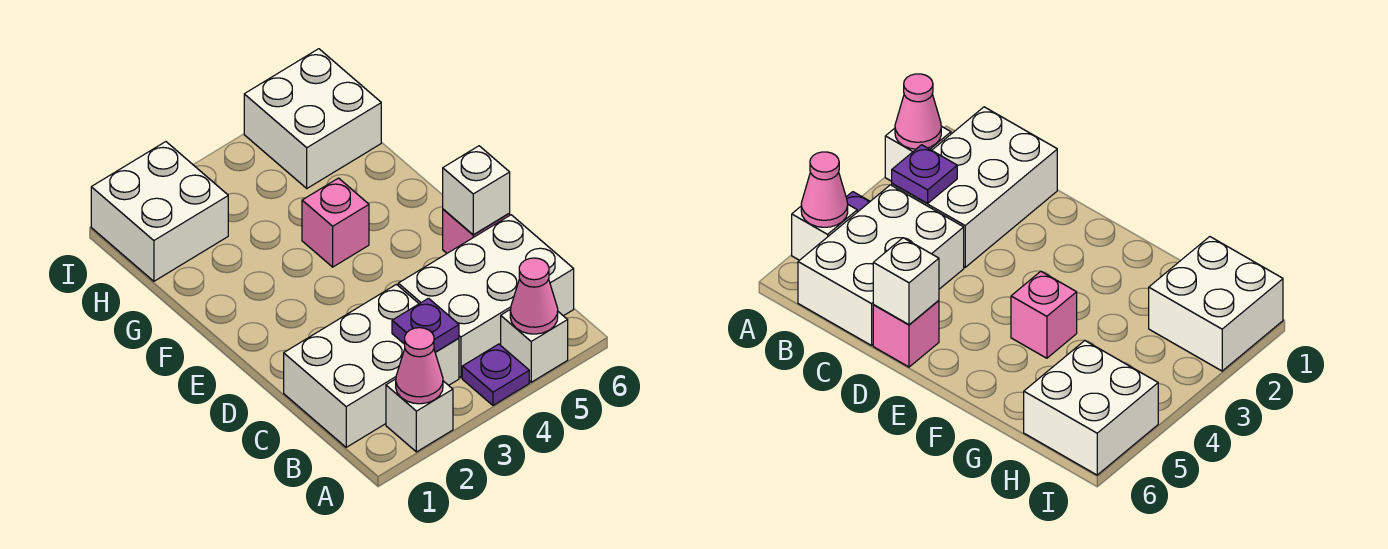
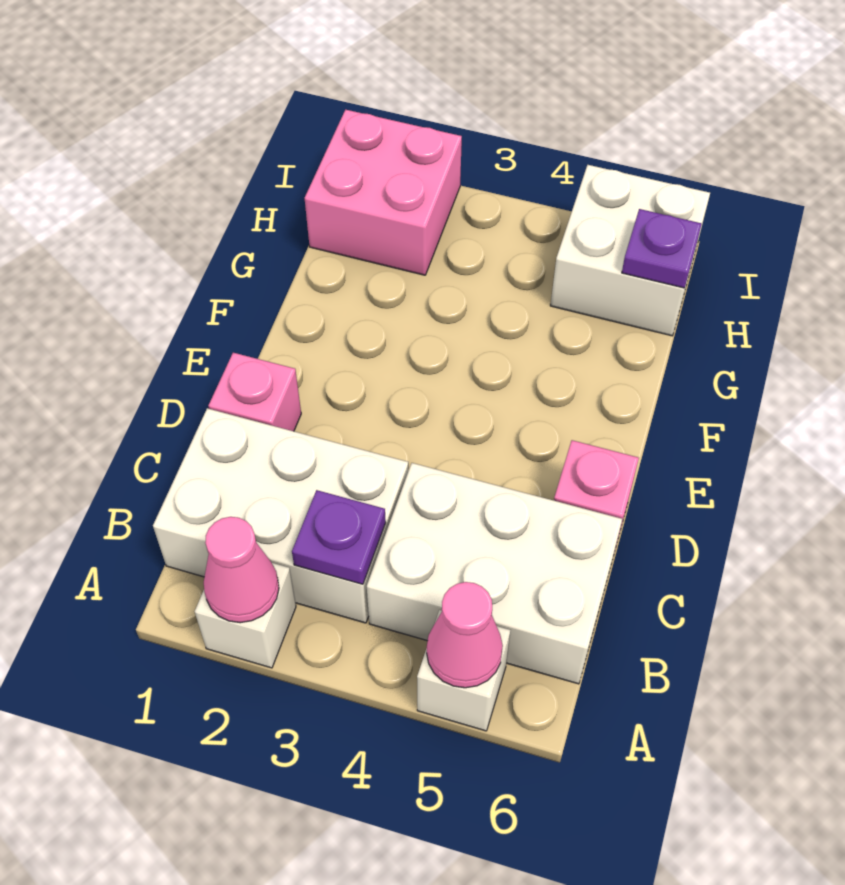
purple plate A4 level 1 -> purple plate H6 level 2
white brick D6 level 2 -> none
pink brick F4 level 1 -> pink brick D1 level 1
white brick H1:I2 level 1 -> pink brick H1:I2 level 1

